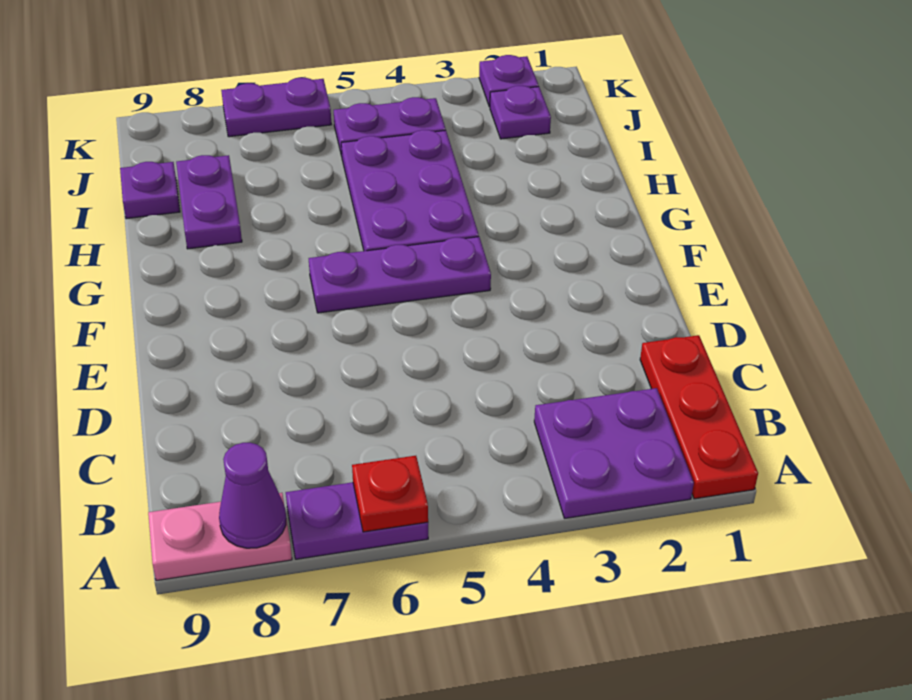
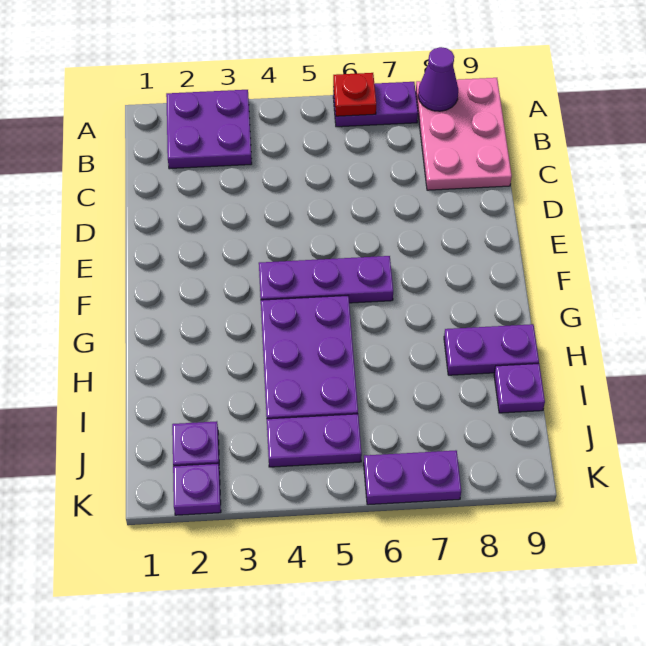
red plate A1:C1 level 1 -> none
pink plate A8:A9 level 1 -> pink plate A8:C9 level 1
purple plate H8:I8 level 1 -> purple plate H8:H9 level 1

